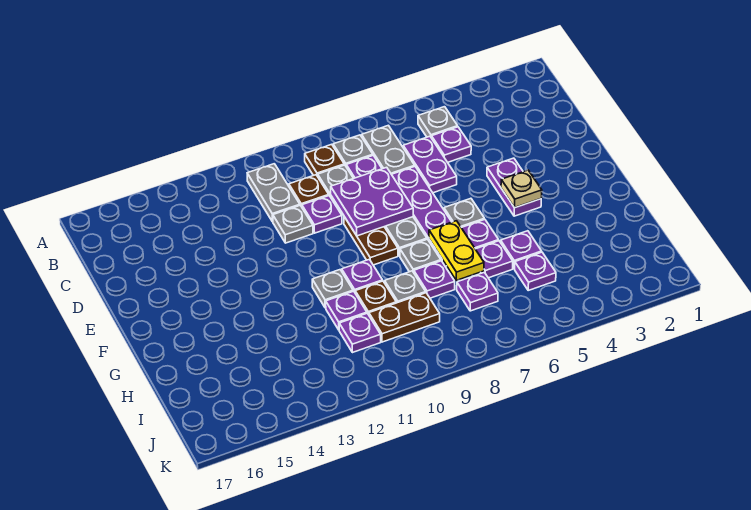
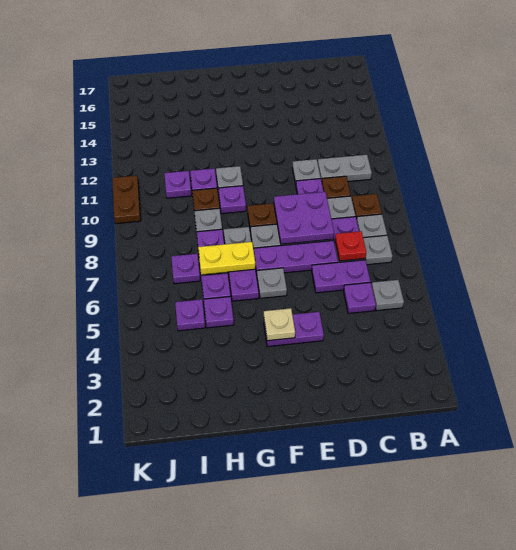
none -> red plate C7 level 2
brown plate I9:I10 level 1 -> brown plate K10:K11 level 1

